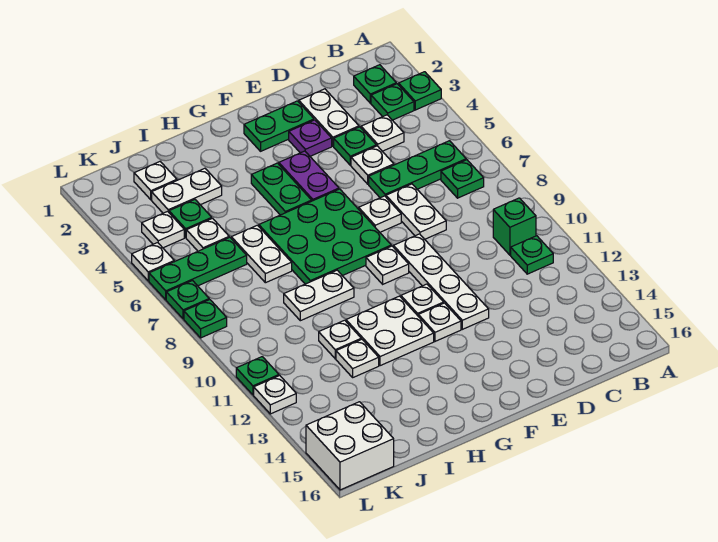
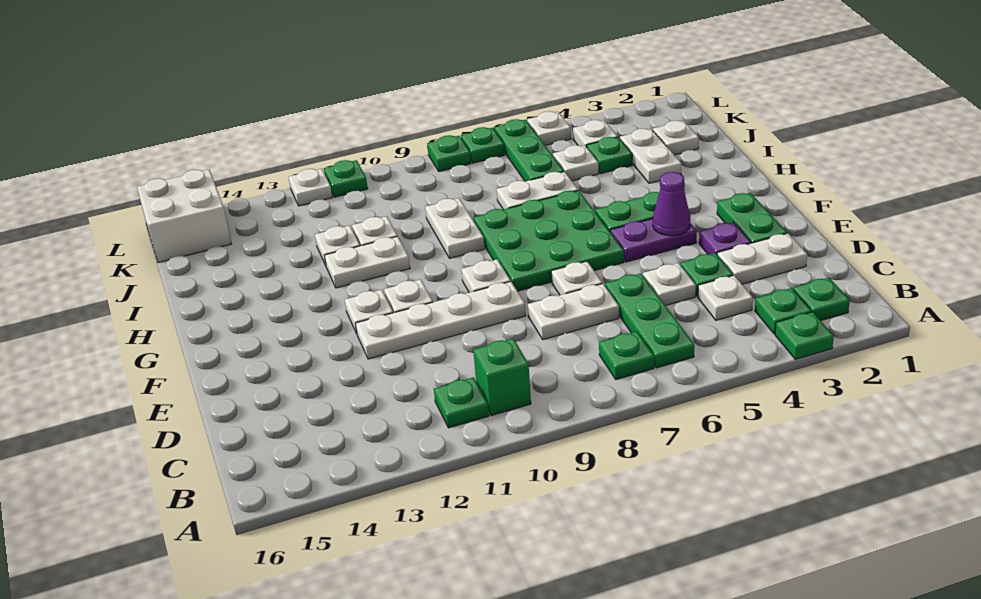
none -> purple cone F4 level 2
white plate G11:H12 level 1 -> white plate H11:H12 level 1

